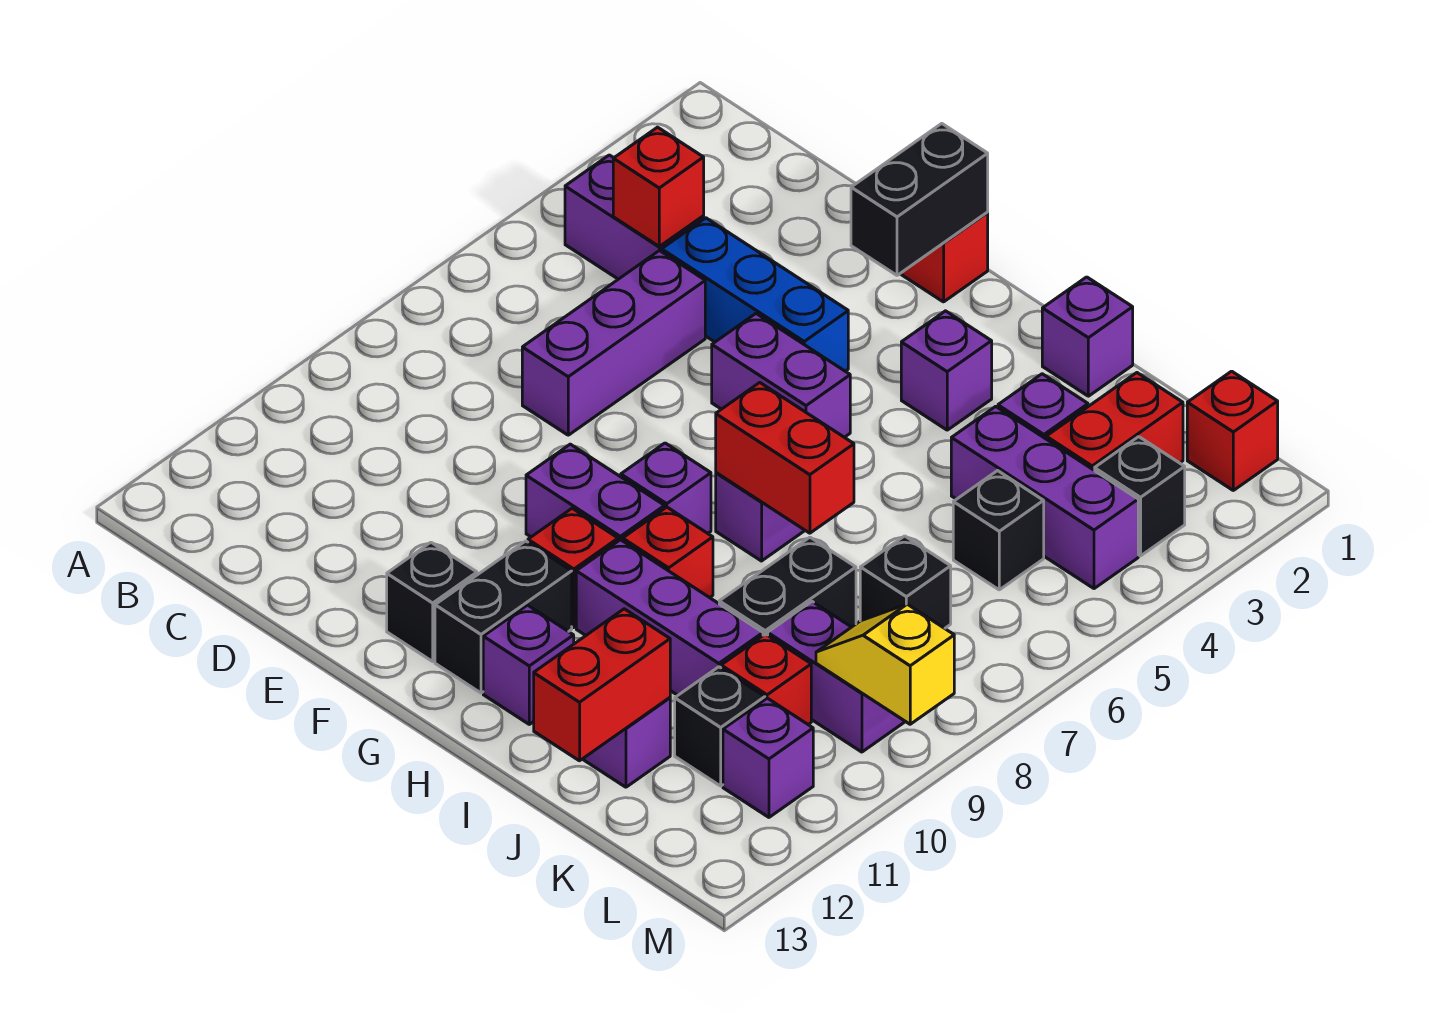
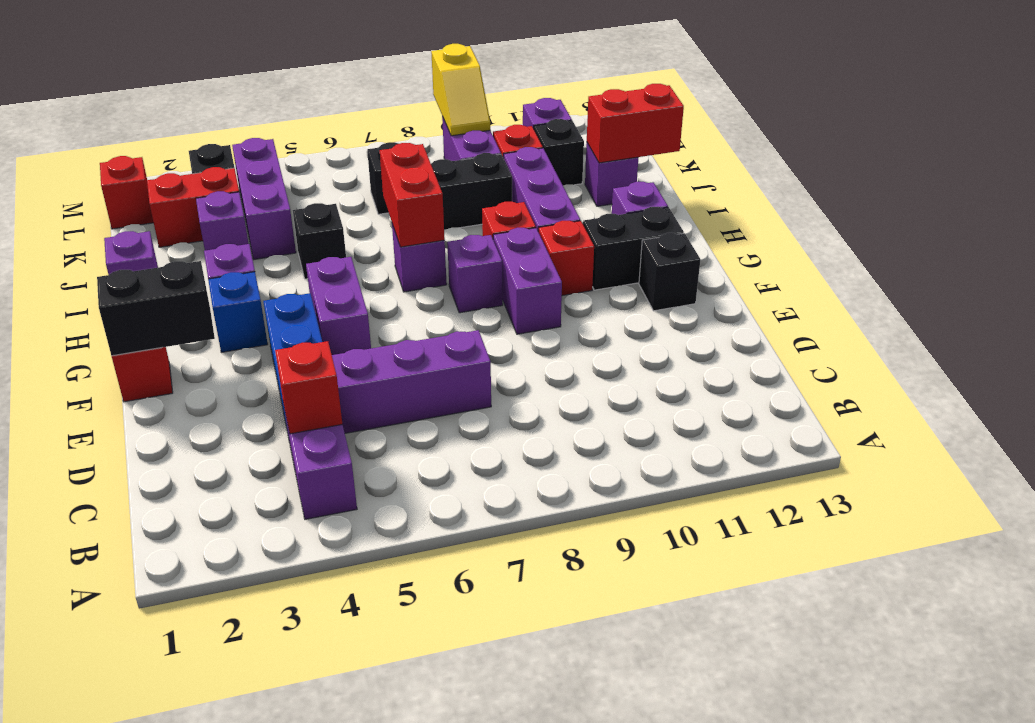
none -> blue brick G3 level 1
black brick K5 level 1 -> black brick I5 level 1

